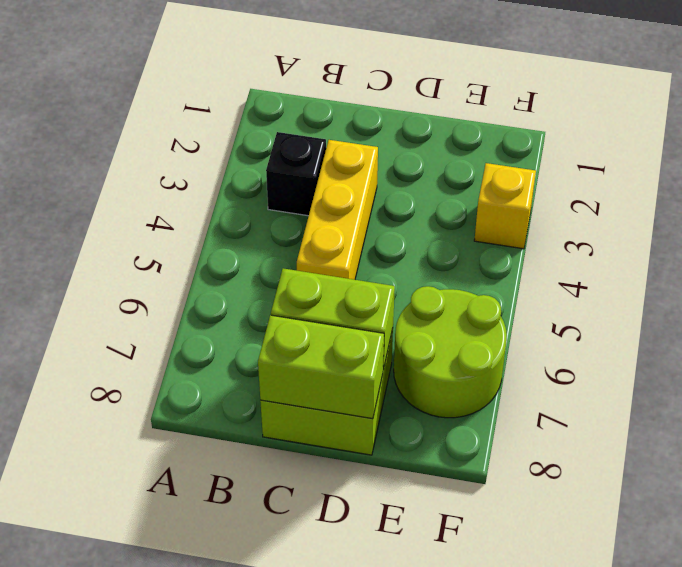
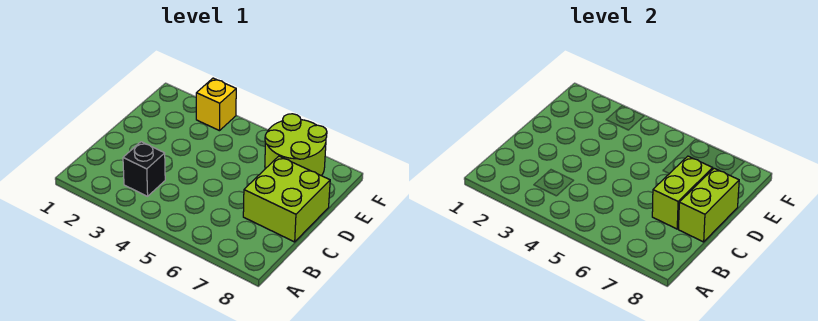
yellow brick C3:C5 level 1 -> none

